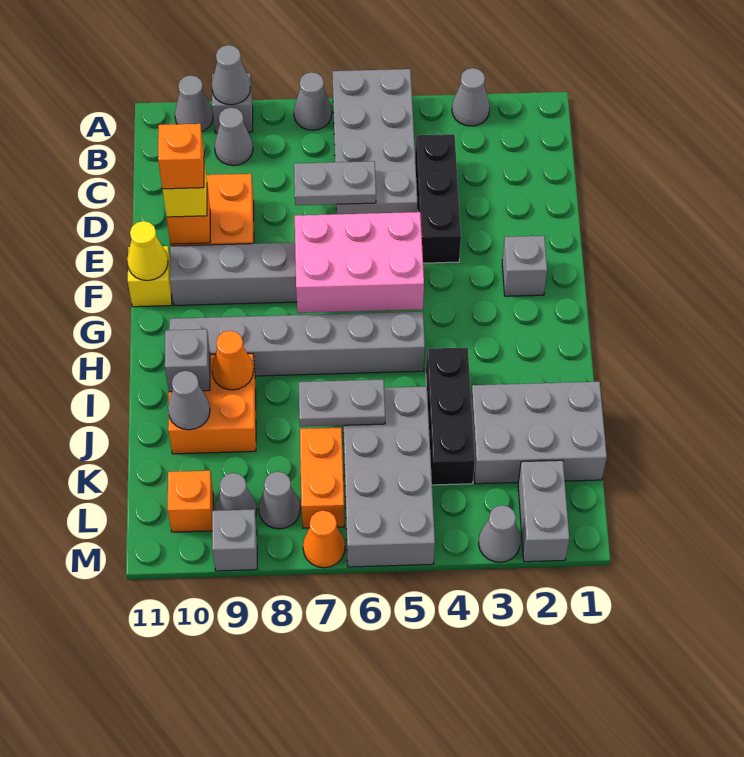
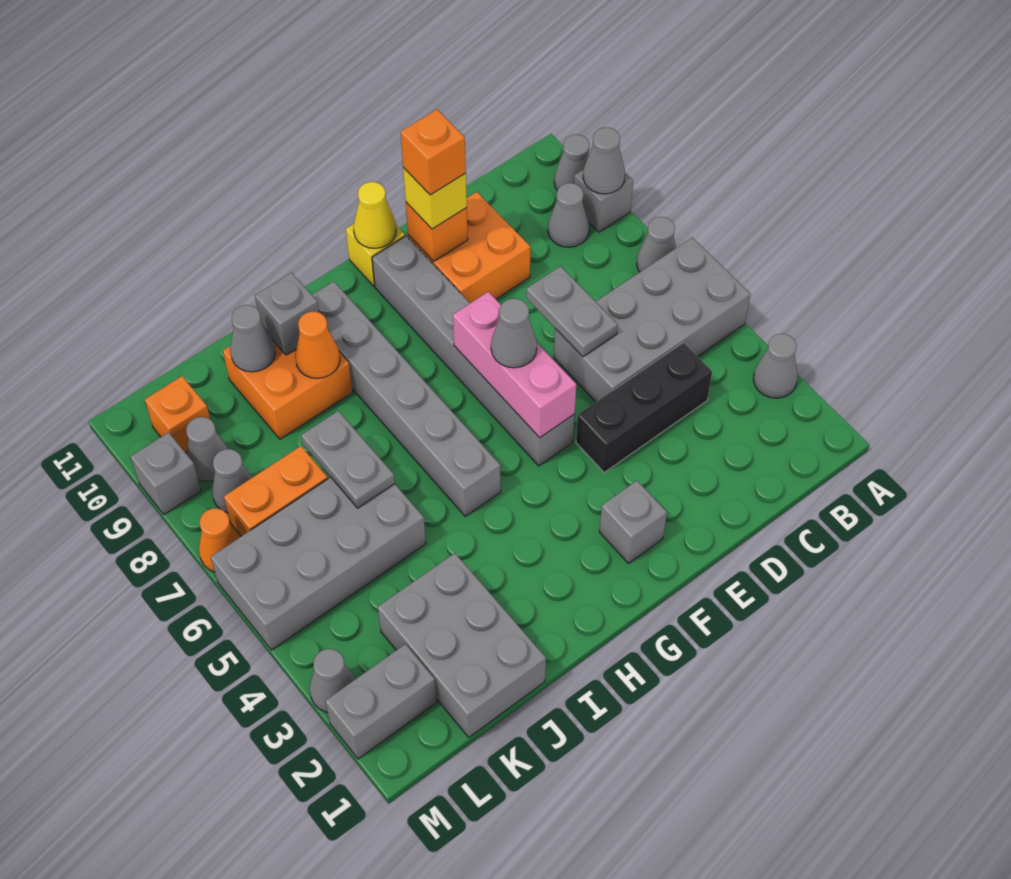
pink brick F5:G7 level 2 -> pink brick F5:F7 level 2
none -> grey cone F6 level 3
black brick I4:K4 level 1 -> none

